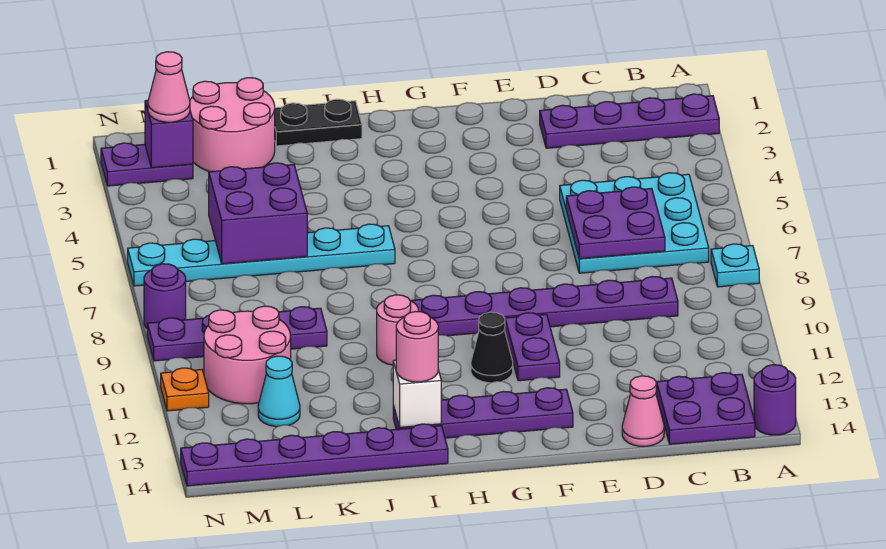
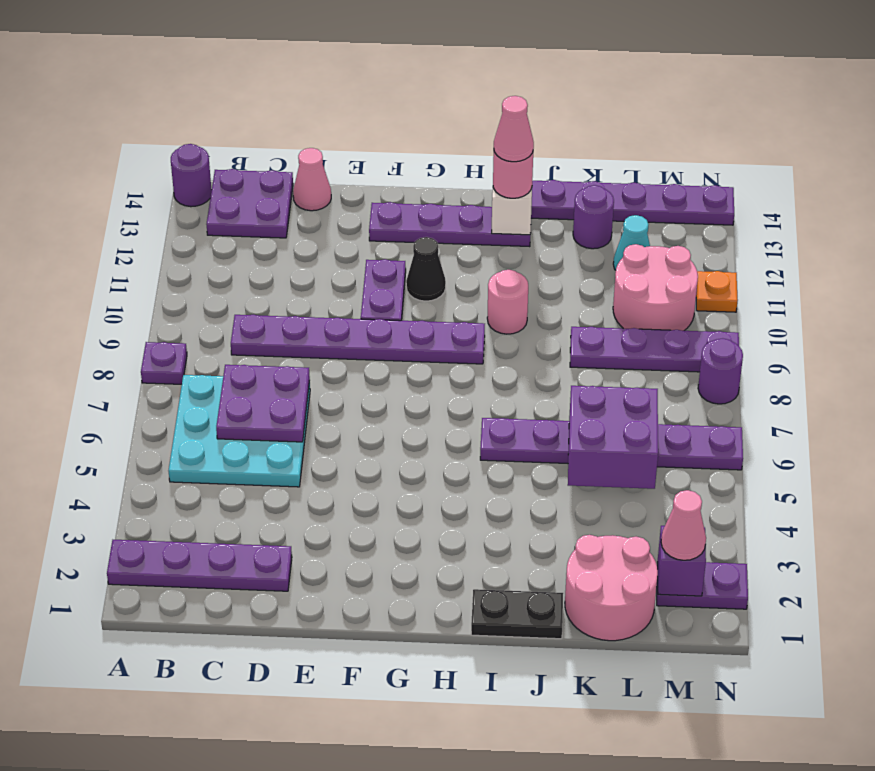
cyan plate A8 level 1 -> purple plate A8 level 1
cyan plate I6:N6 level 1 -> purple plate I6:N6 level 1
none -> pink cone I13 level 4
none -> purple round brick K13 level 1

